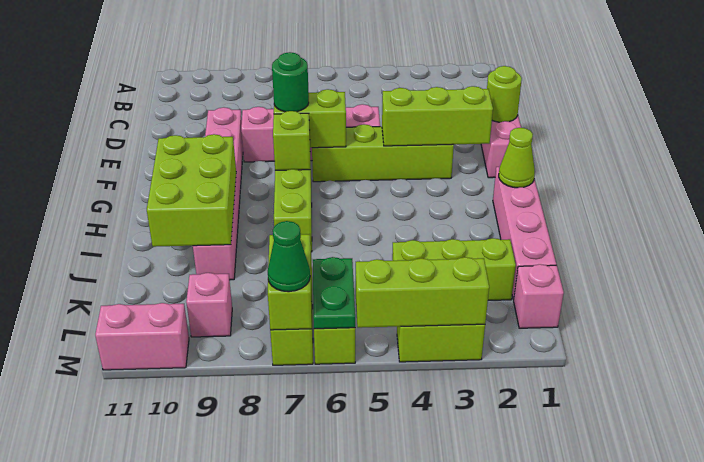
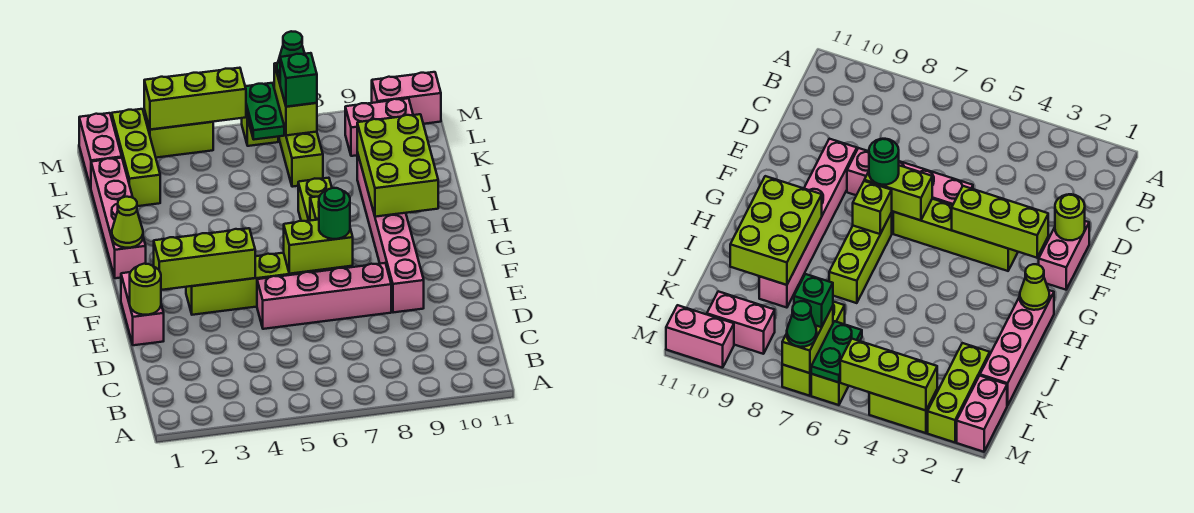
lime brick K2:K4 level 1 -> lime brick K2:M2 level 1
pink brick L1 level 1 -> pink brick L1:M1 level 1
none -> green brick L7 level 3
pink brick L9 level 1 -> pink brick L9:L10 level 1

